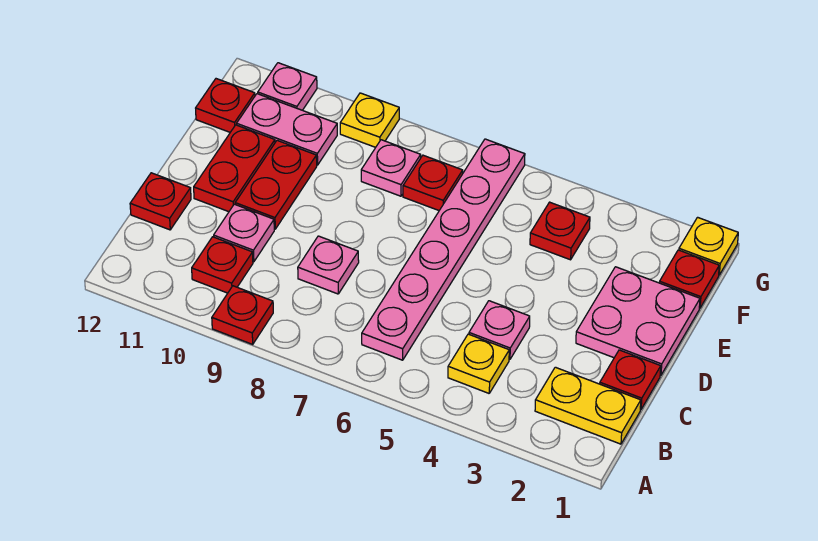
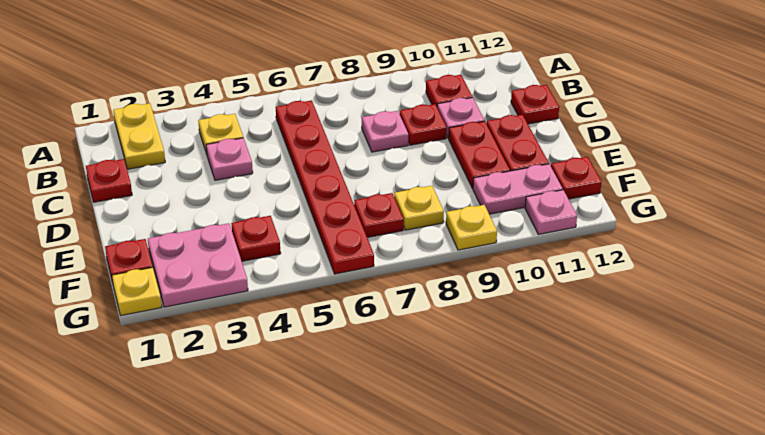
red plate A9 level 1 -> red plate C9 level 1
yellow plate B1:B2 level 1 -> yellow plate A2:B2 level 1
pink plate B6:G6 level 1 -> red plate B6:G6 level 1
pink plate D1:E2 level 1 -> pink plate F2:G3 level 1
pink plate F8 level 1 -> yellow plate F8 level 1

